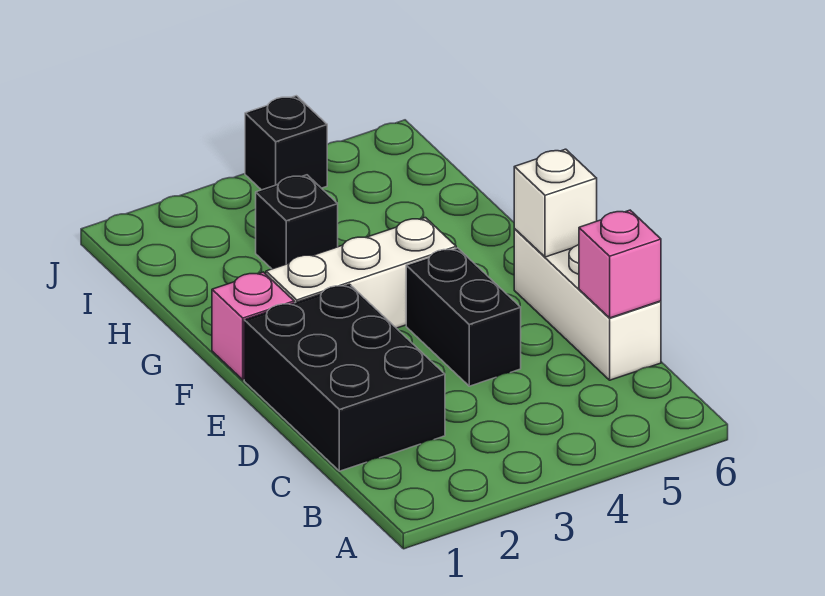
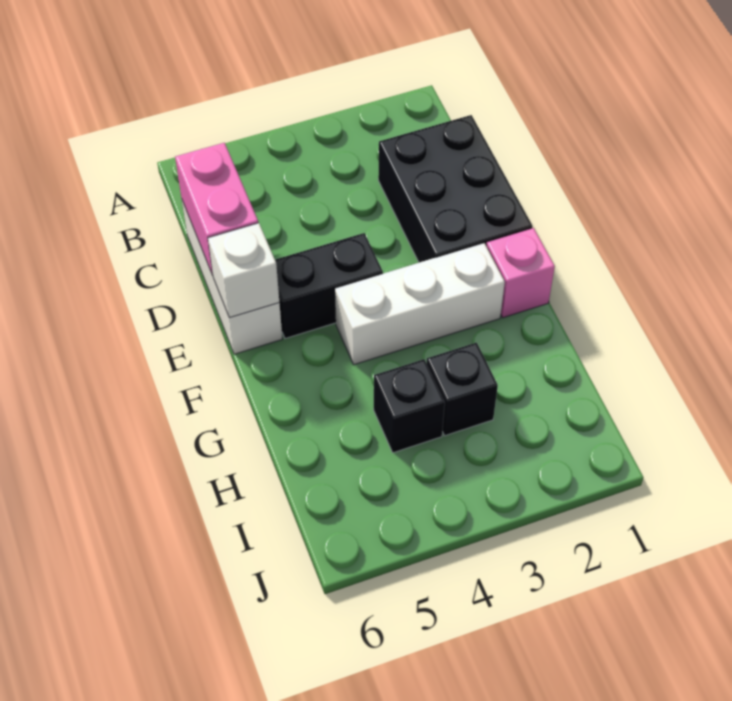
pink brick C6 level 2 -> pink brick C6:D6 level 2
black brick D4:E4 level 1 -> black brick E4:E5 level 1
black brick J4 level 1 -> black brick H4 level 1

